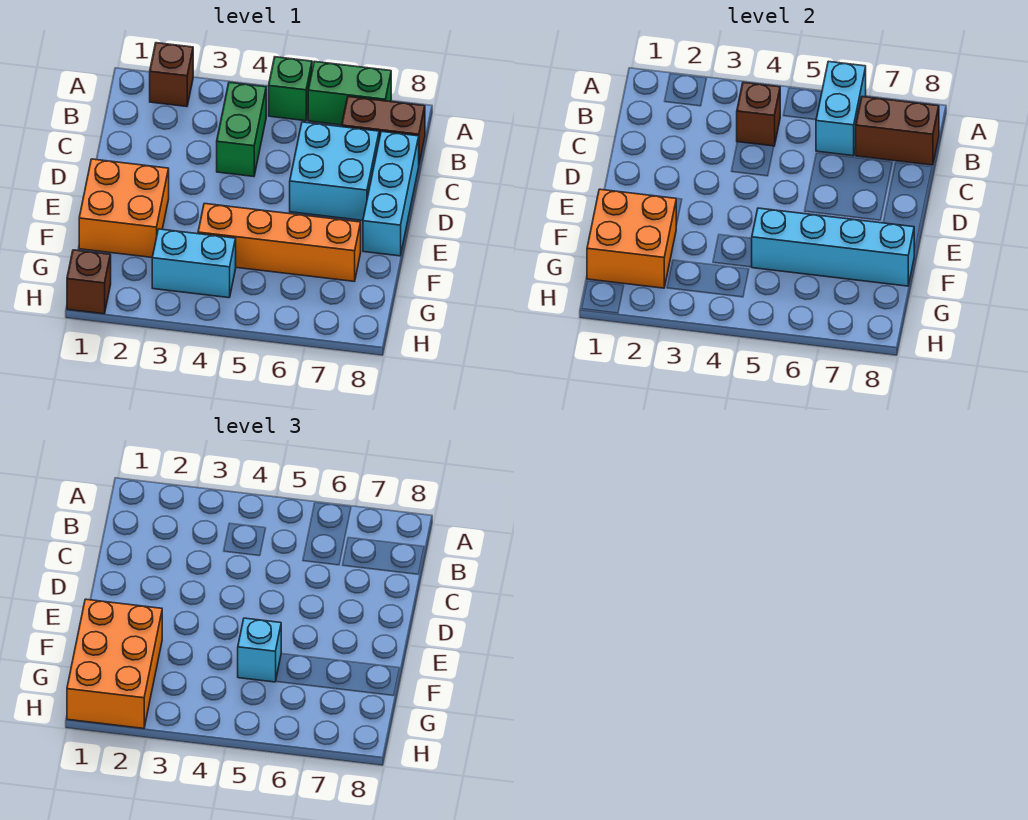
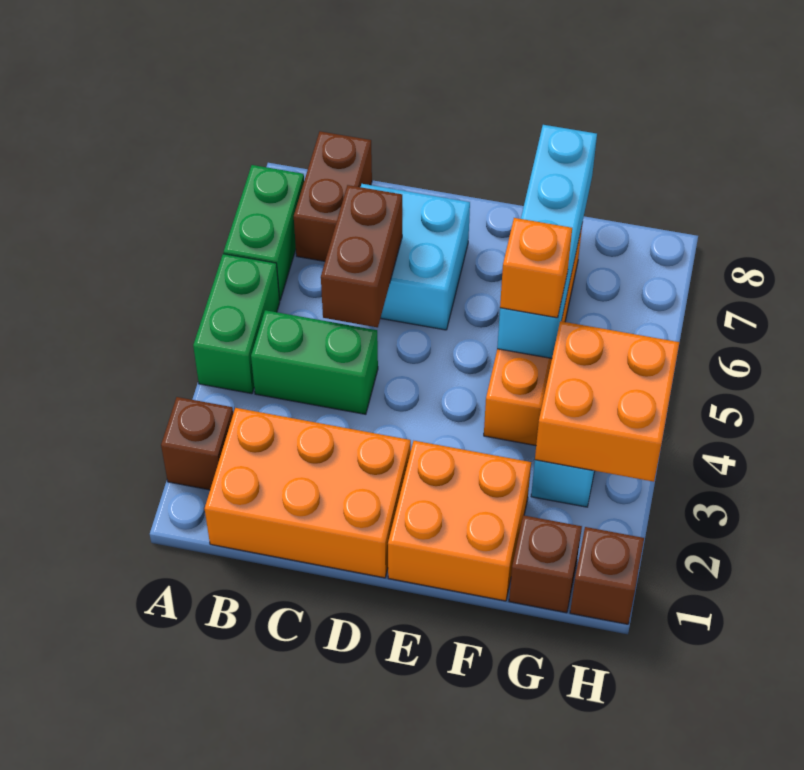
green brick A5 level 1 -> green brick A4:A5 level 1
cyan brick A6:B6 level 2 -> none
brown brick B4 level 2 -> brown brick G1 level 1
brown brick B7:B8 level 2 -> brown brick C5:C6 level 2
cyan brick C8:E8 level 1 -> none
orange brick F1:G2 level 2 -> orange brick G3:H4 level 2
orange brick F1:H2 level 3 -> orange brick B1:D2 level 1
cyan brick F5 level 3 -> orange brick F5 level 3

